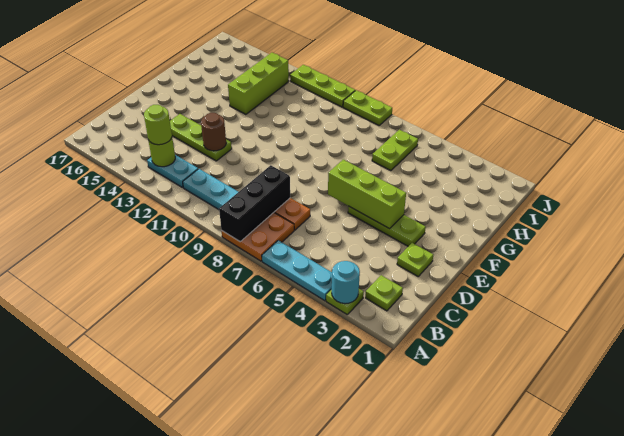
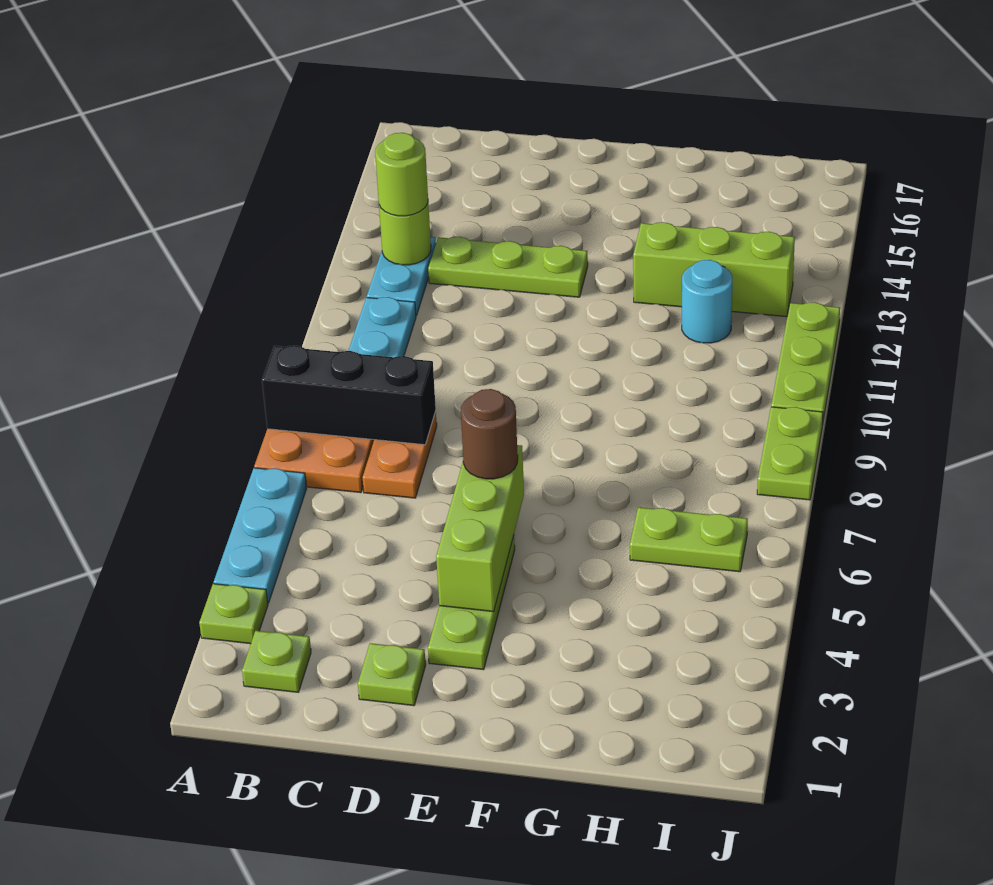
cyan round brick A3 level 2 -> cyan round brick H12 level 1
lime plate D12:D14 level 1 -> lime plate C13:E13 level 1
brown round brick D12 level 2 -> brown round brick E6 level 3

